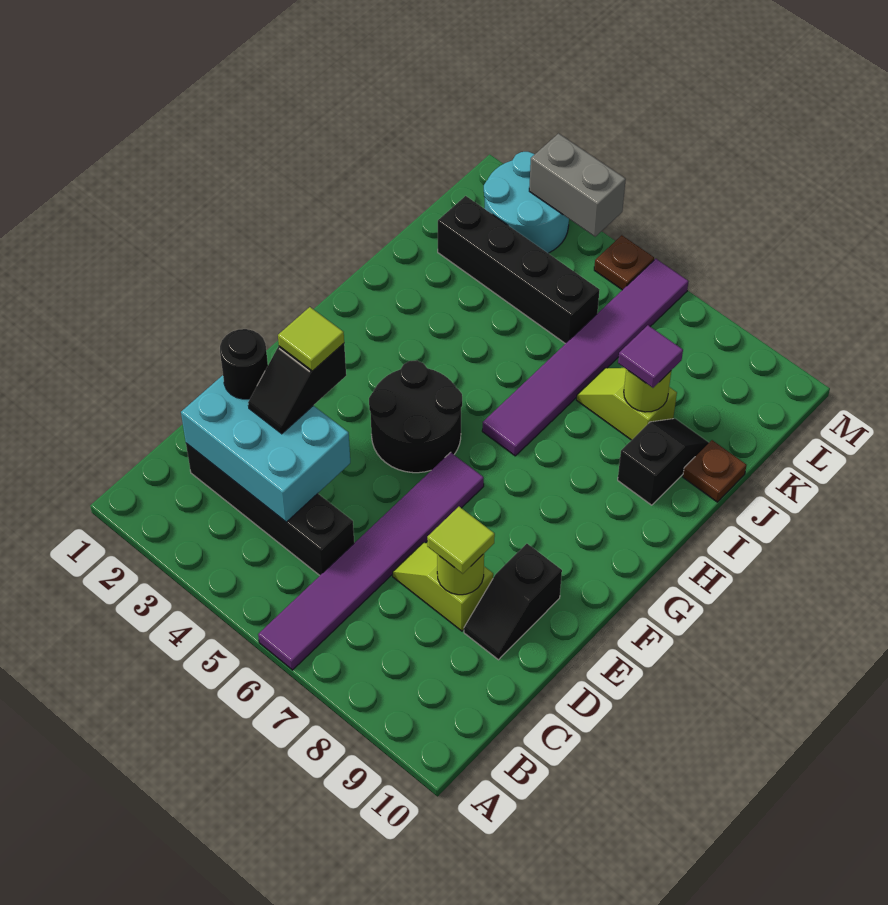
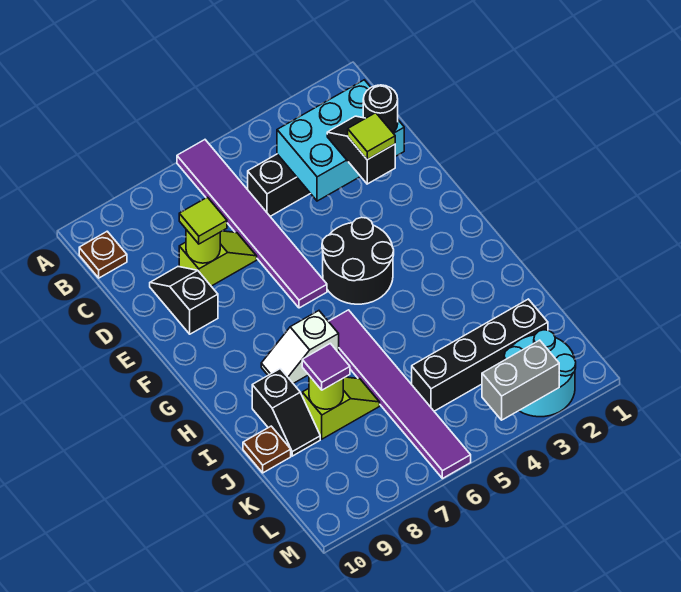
none -> white slope H7:H8 level 1 top 7
brown plate M5 level 1 -> brown plate B10 level 1

